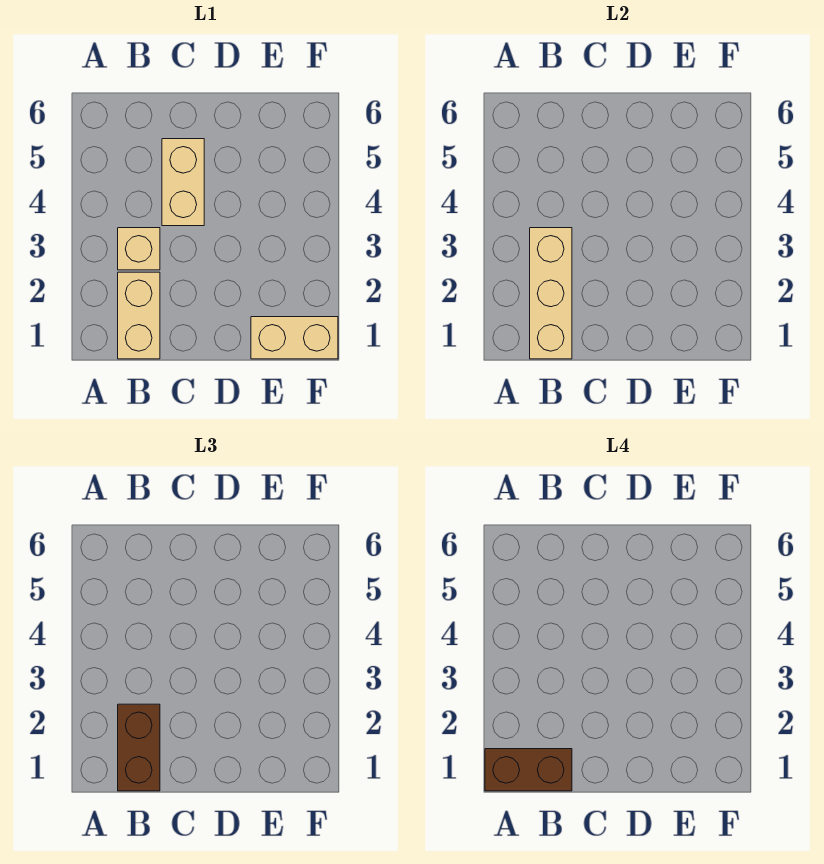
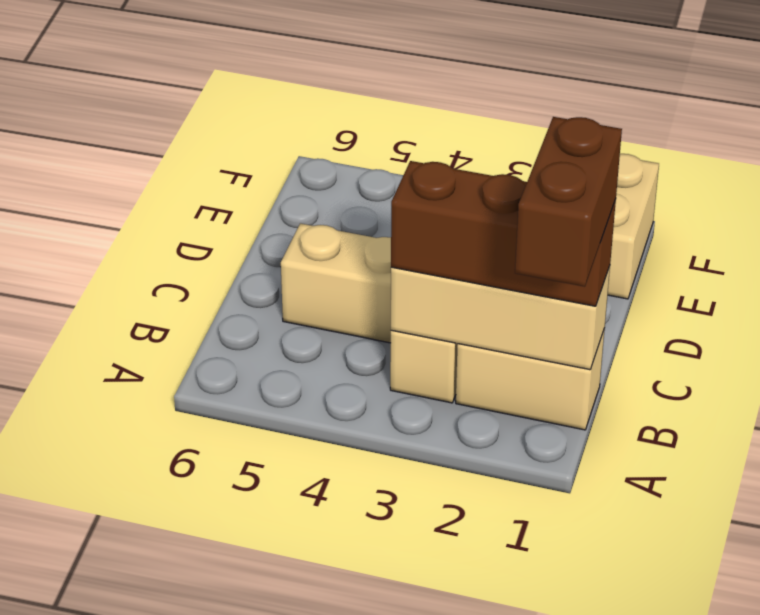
brown brick B1:B2 level 3 -> brown brick B1:B3 level 3

